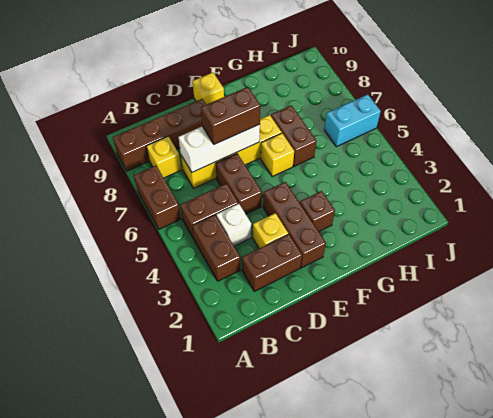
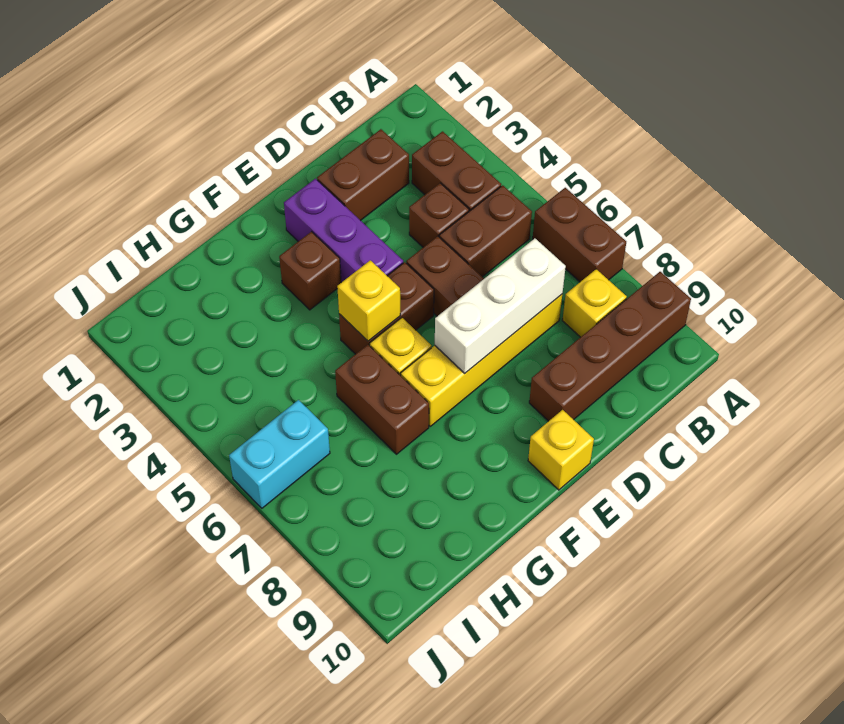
white brick C4 level 1 -> brown brick C4 level 1
yellow brick D3 level 1 -> yellow brick F5 level 2
brown brick D7:E7 level 3 -> brown brick E5:F5 level 1
brown brick E2:E4 level 1 -> purple brick E2:E4 level 1

